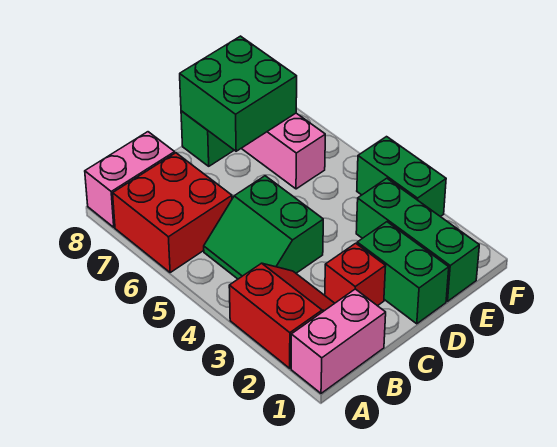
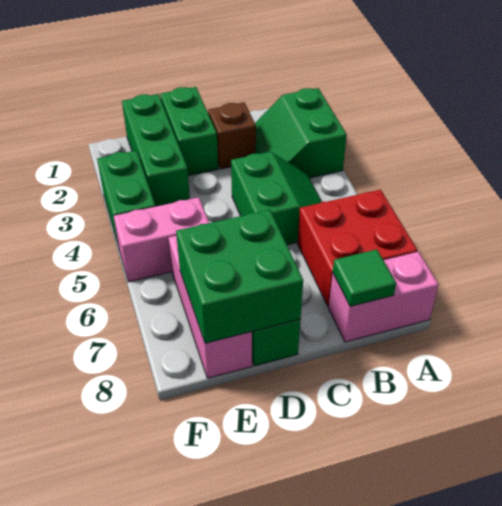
pink brick A1:B1 level 1 -> pink brick E5:F5 level 1
red slope A2:B3 level 1 top A -> green slope A2:B3 level 1 top A
none -> green tile B8 level 2
red brick C2 level 1 -> brown brick C2 level 1

